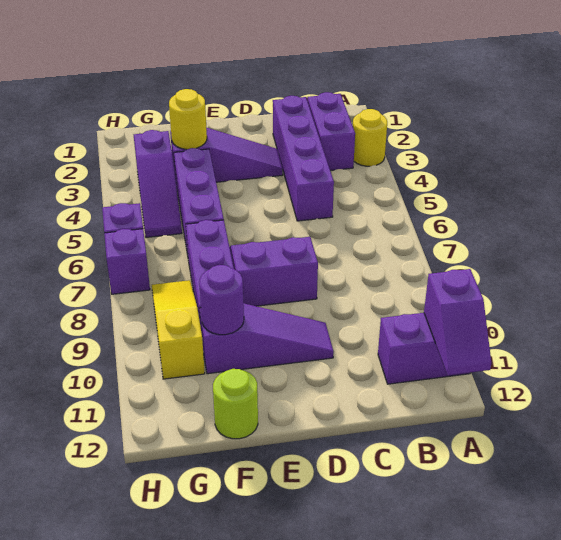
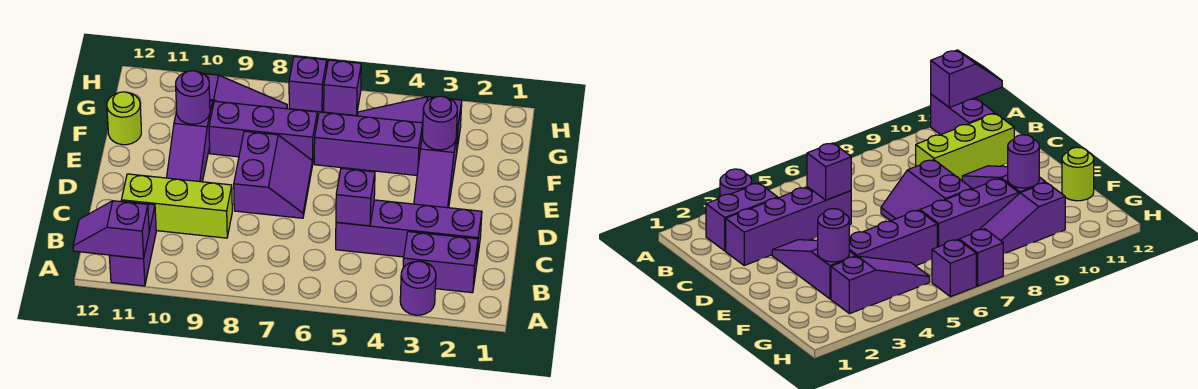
yellow round brick A3 level 1 -> purple round brick A3 level 1
none -> purple brick C5 level 2
none -> lime brick C9:C11 level 1
yellow round brick F3 level 2 -> purple round brick F3 level 2
yellow slope G8:G10 level 1 top 10 -> purple slope G8:G10 level 1 top 10

